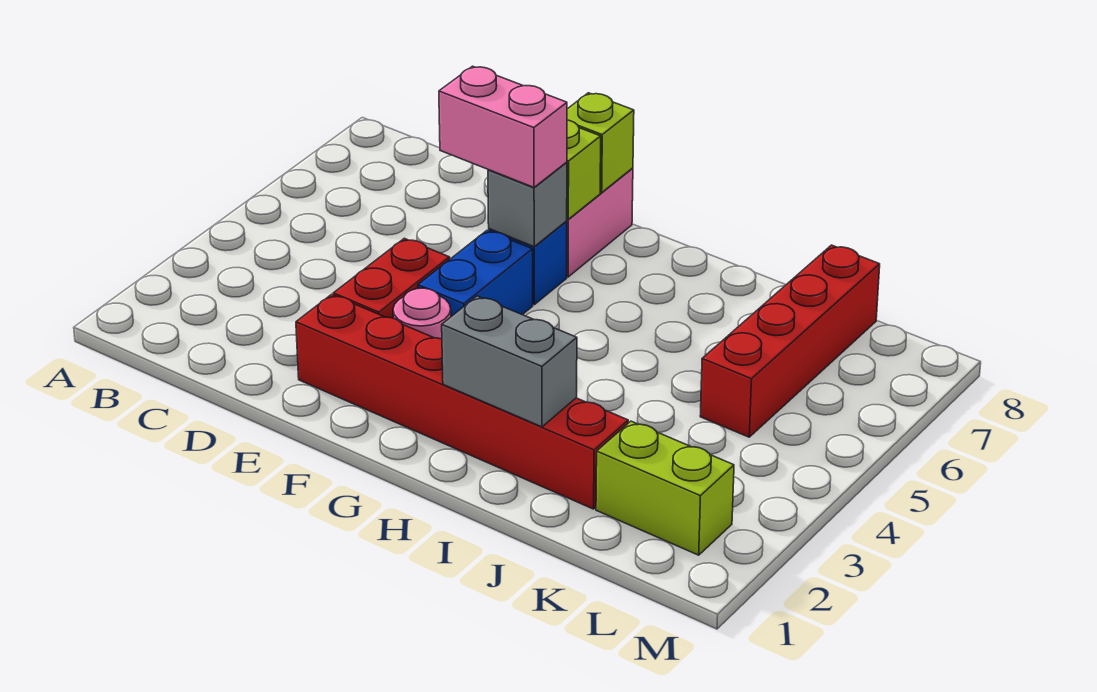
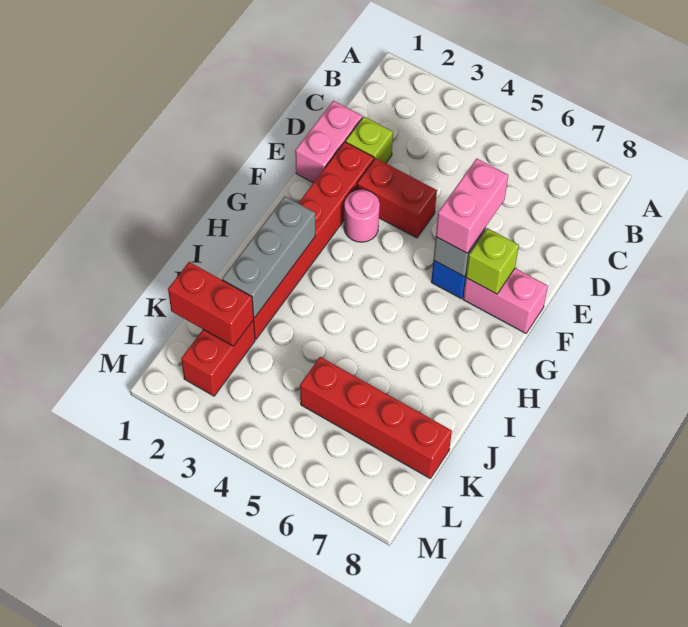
none -> pink brick D1:E1 level 1
blue brick F4:F5 level 1 -> none
lime brick F8 level 2 -> lime brick D2 level 1
grey brick H2:I2 level 2 -> grey brick H2:J2 level 2
none -> red brick K1:K2 level 2
lime brick K2:L2 level 1 -> red brick K2:L2 level 1

